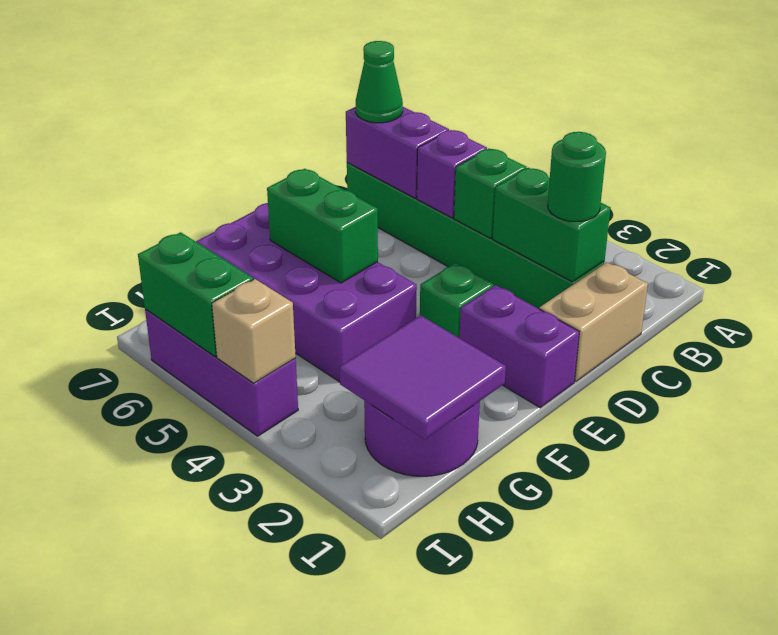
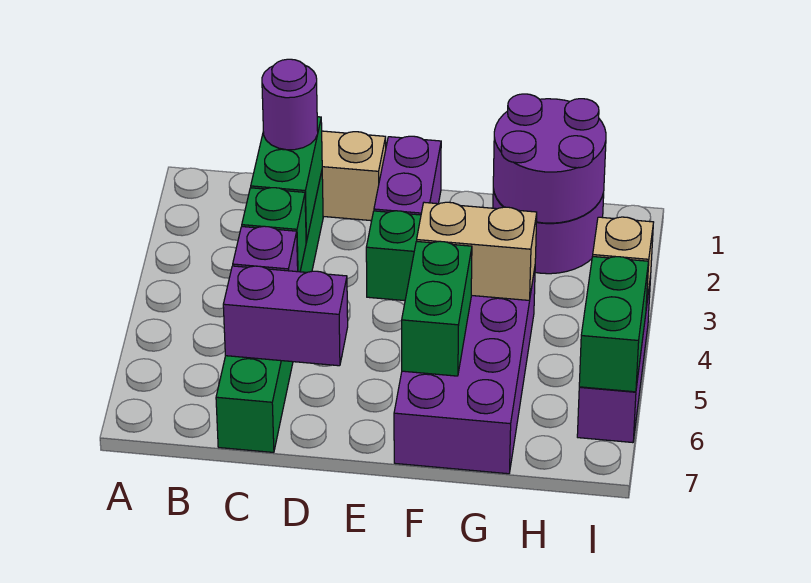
green round brick C2 level 3 -> purple round brick C2 level 3
purple brick C6:C7 level 2 -> purple brick C6:D6 level 2
green cone C7 level 3 -> none
none -> tan brick F4:G4 level 2
purple tile G1:H2 level 2 -> purple round brick G1:H2 level 2

